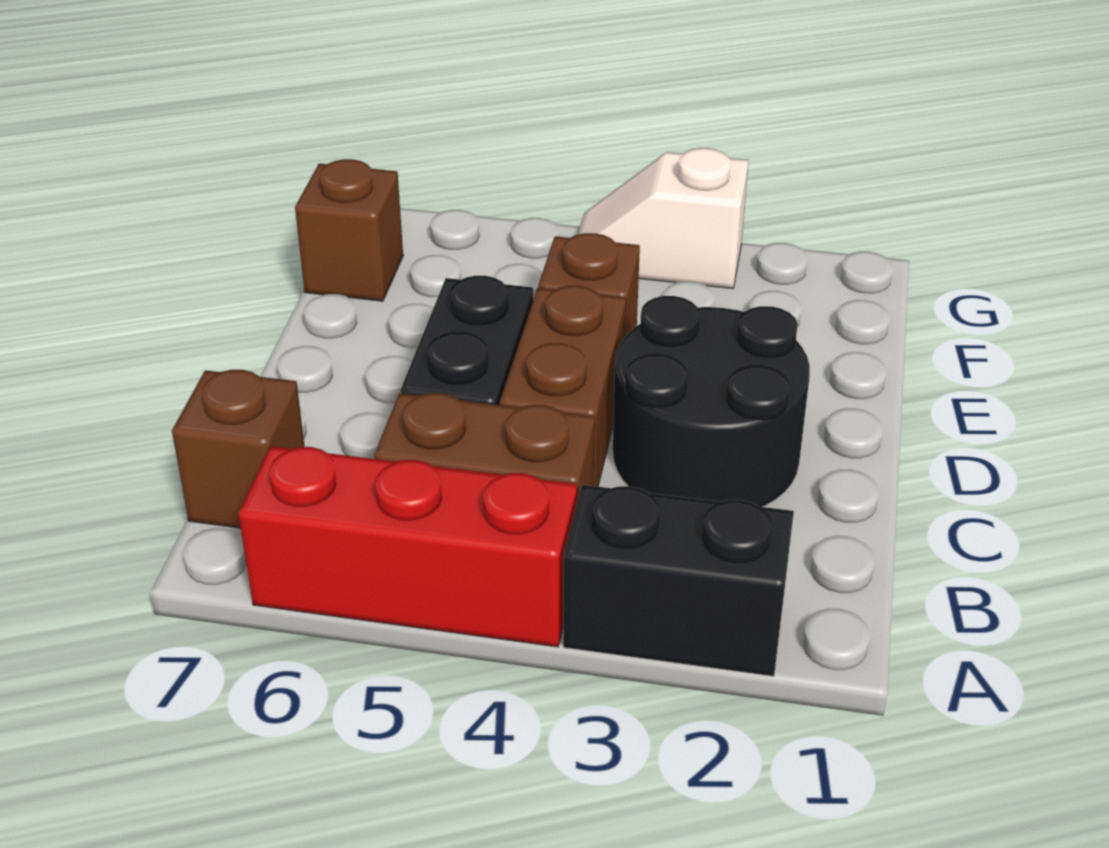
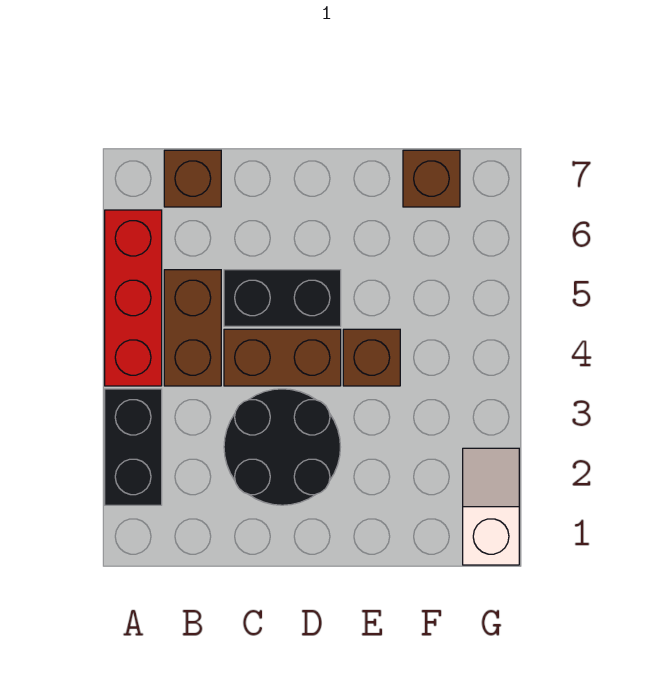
white slope G3:G4 level 1 top 3 -> white slope G1:G2 level 1 top 1

